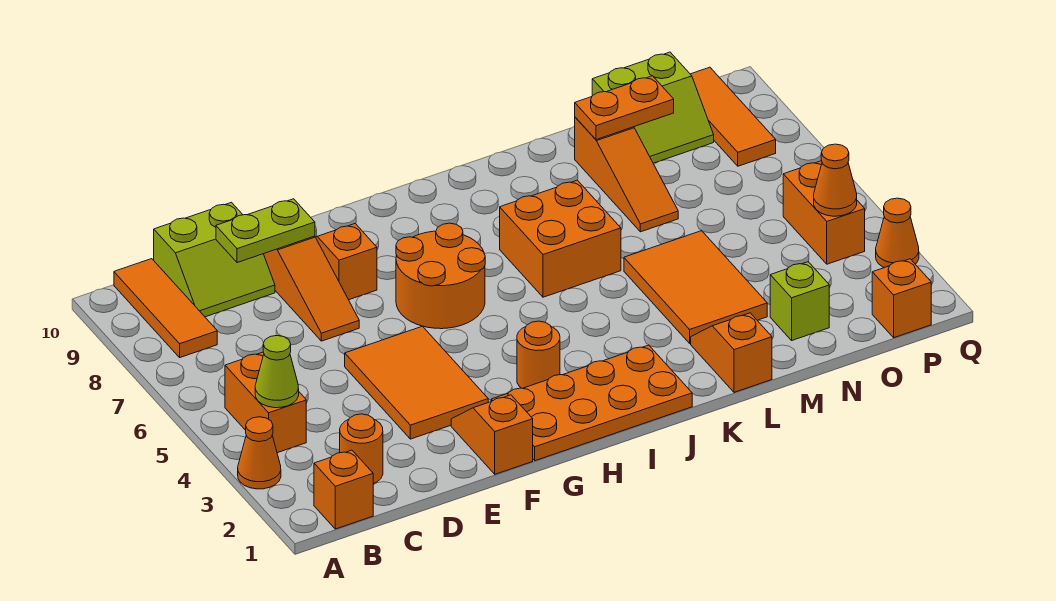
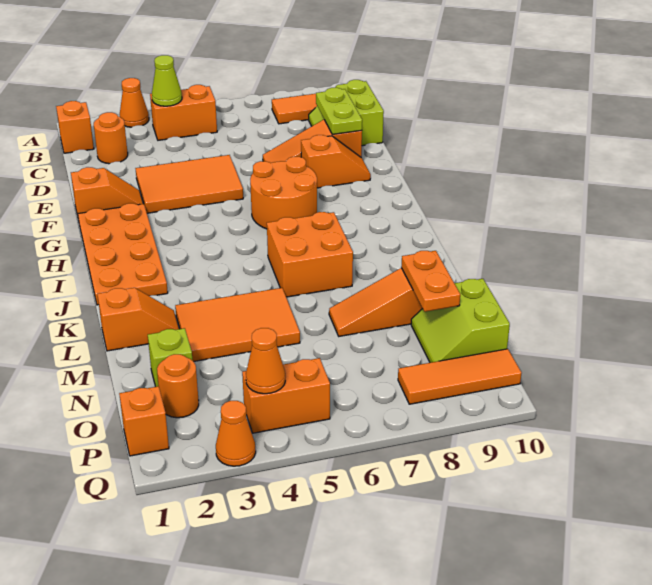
orange round brick H3 level 1 -> orange round brick O2 level 1

